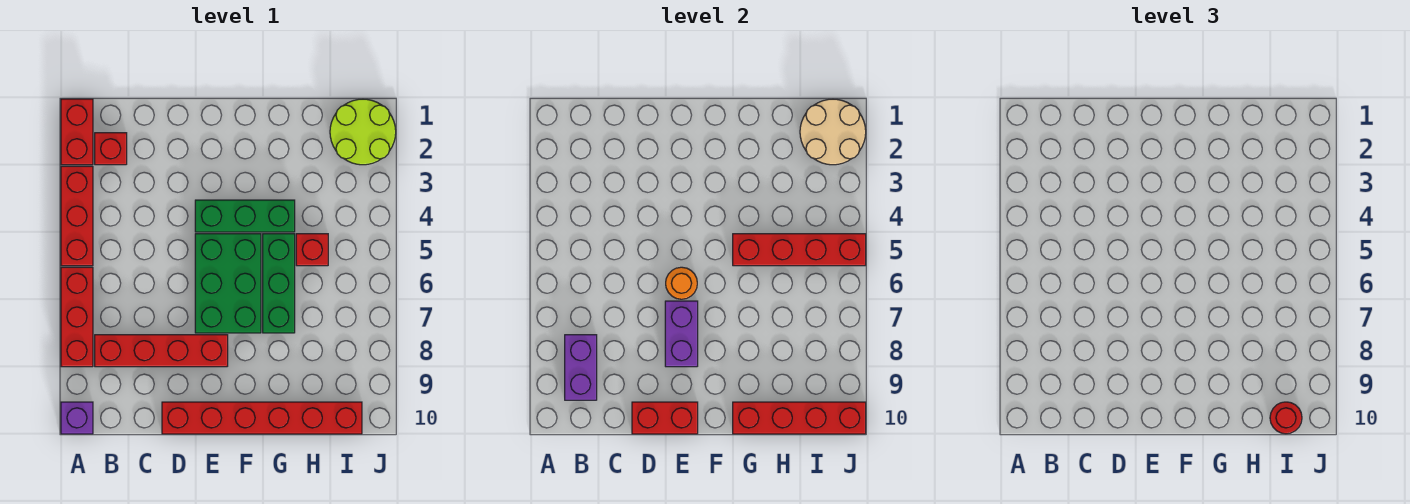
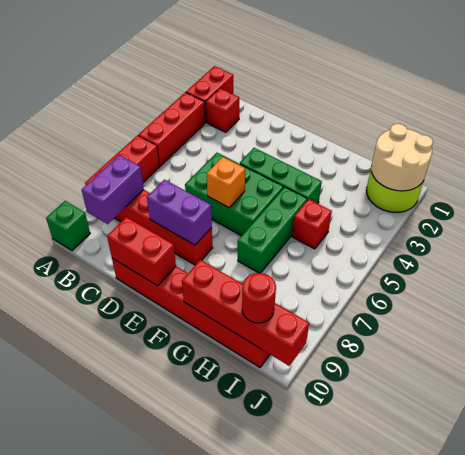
purple brick A10 level 1 -> green brick A10 level 1
green brick E5:F7 level 1 -> green brick D5:F6 level 1
orange round brick E6 level 2 -> orange brick E6 level 2
purple brick E7:E8 level 2 -> purple brick D8:E8 level 2
red brick G5:J5 level 2 -> none

